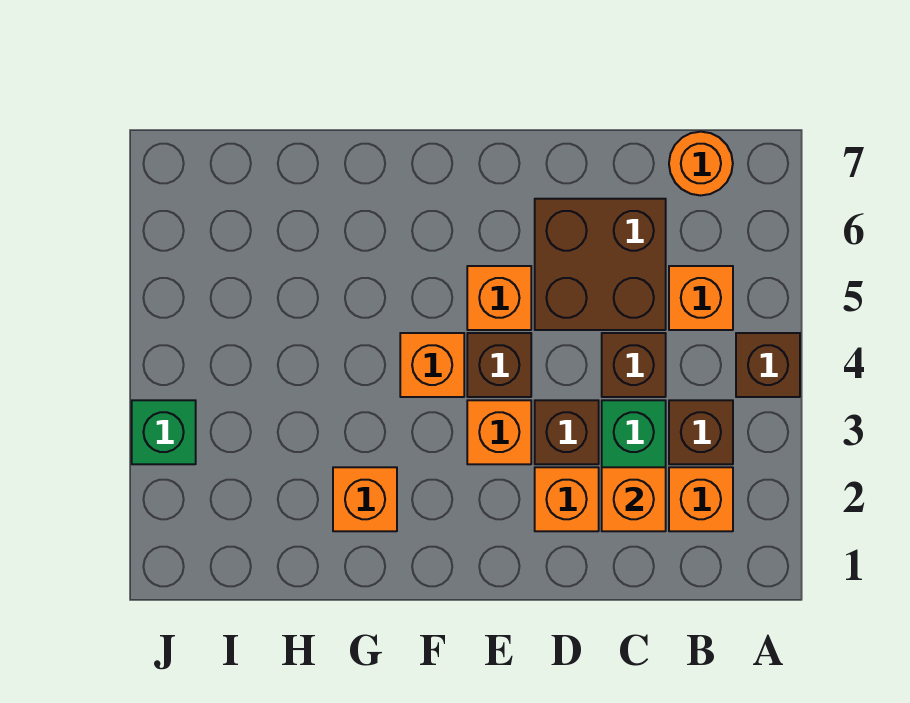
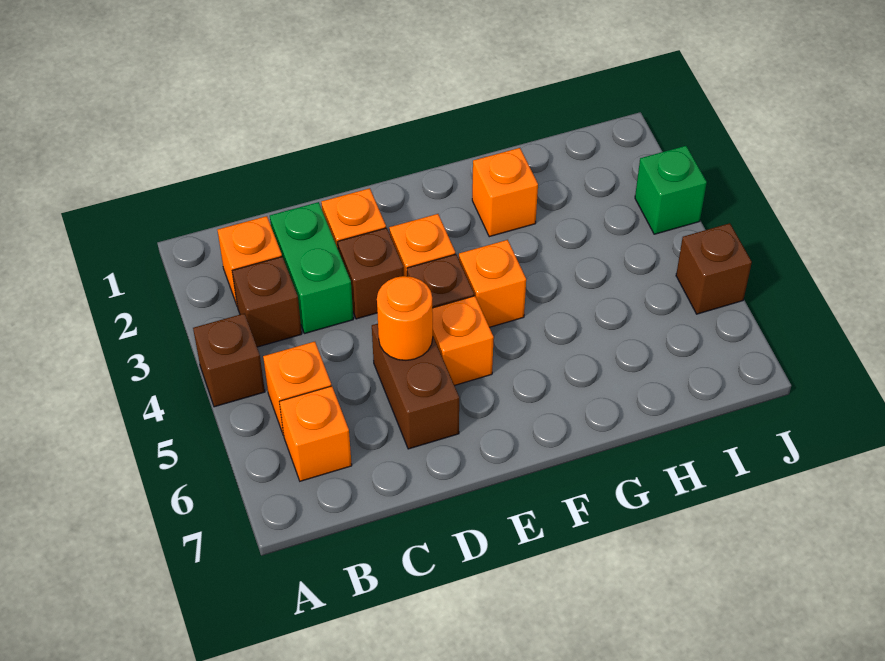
orange round brick B7 level 1 -> orange round brick D5 level 2
orange brick C2 level 2 -> orange brick B6 level 1
brown brick C4 level 1 -> brown brick J5 level 1
brown brick C5:D6 level 1 -> brown brick D5:D6 level 1

